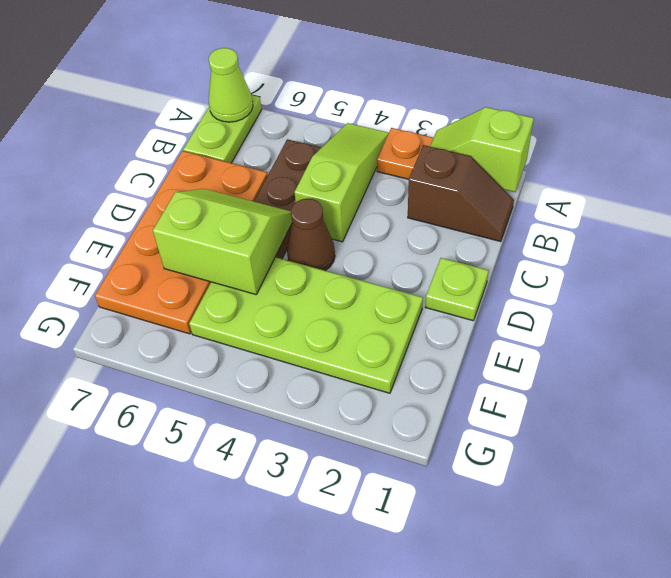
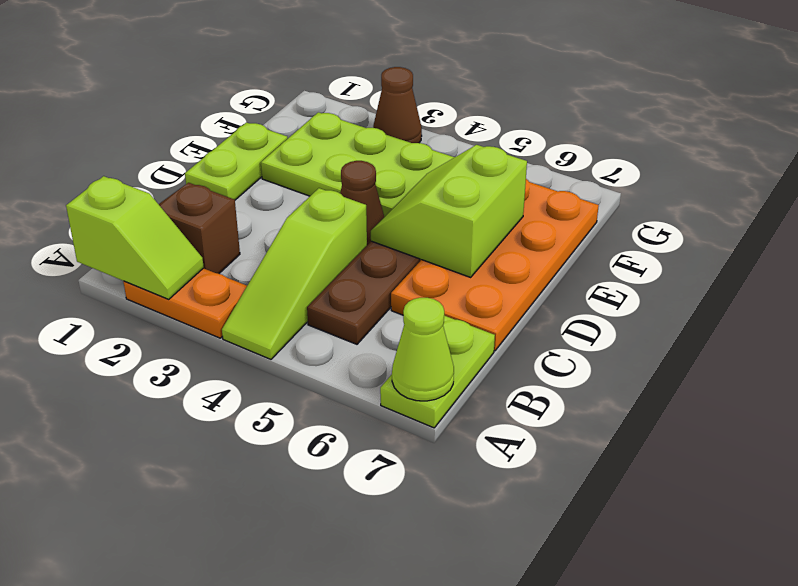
lime plate D1 level 1 -> lime plate D1:E1 level 1
lime slope D5:E6 level 2 top E -> lime slope D5:E6 level 2 top 6
none -> brown cone G3 level 1

